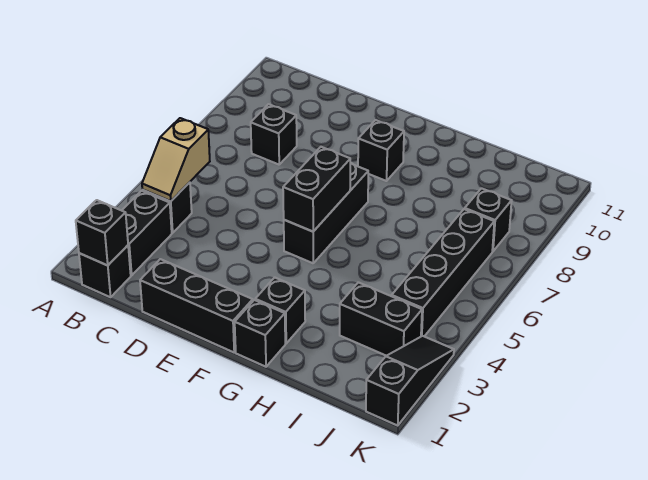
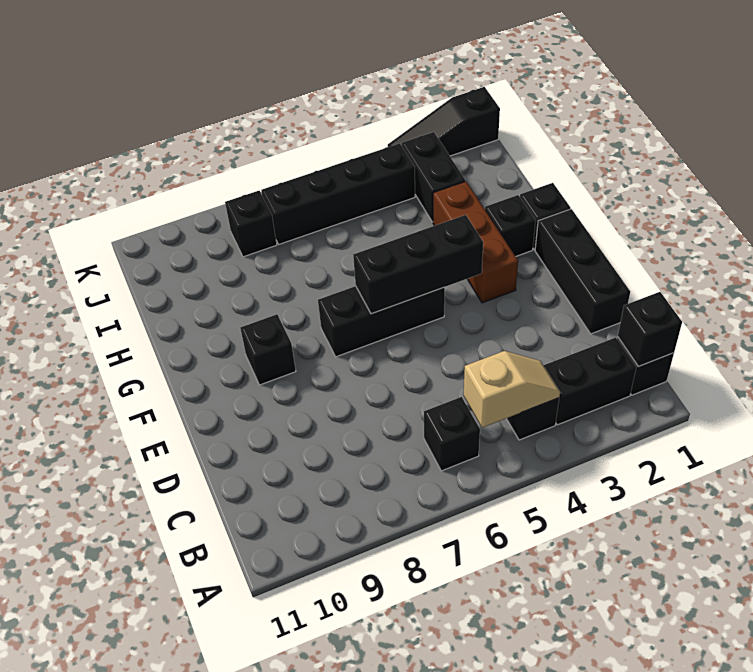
black brick C8 level 1 -> black brick B6 level 1
none -> brown brick F3:H3 level 1
black brick F5:F6 level 2 -> black brick F4:F6 level 2

